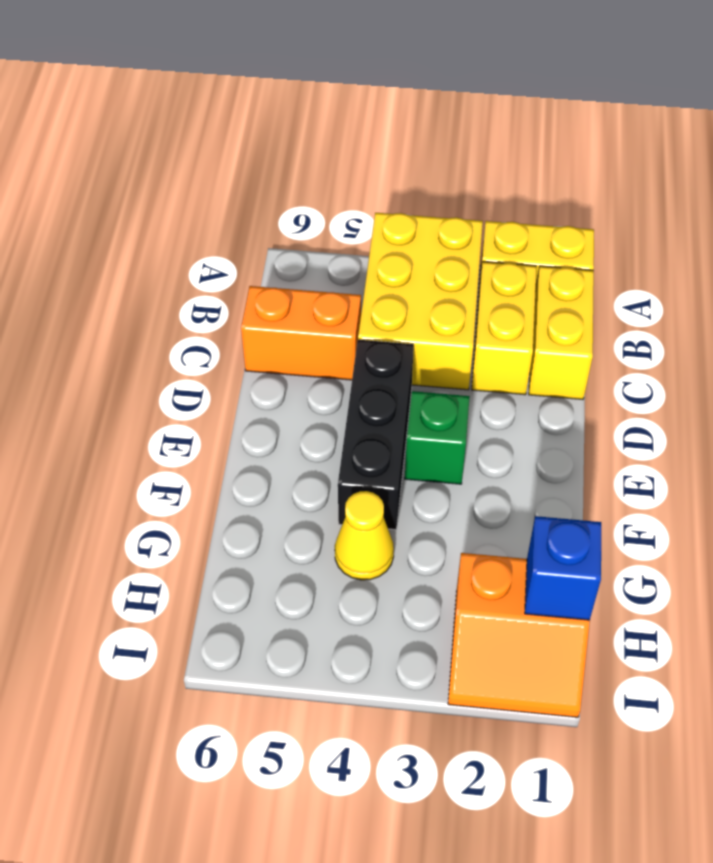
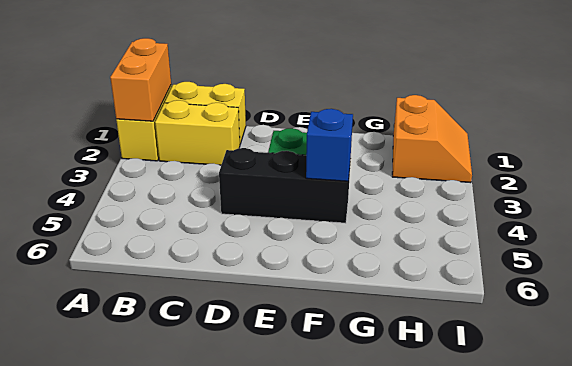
yellow brick A3:C4 level 1 -> none
orange brick C5:C6 level 1 -> orange brick A1:A2 level 2
yellow cone G4 level 1 -> none
blue brick H1 level 2 -> blue brick F4 level 2

